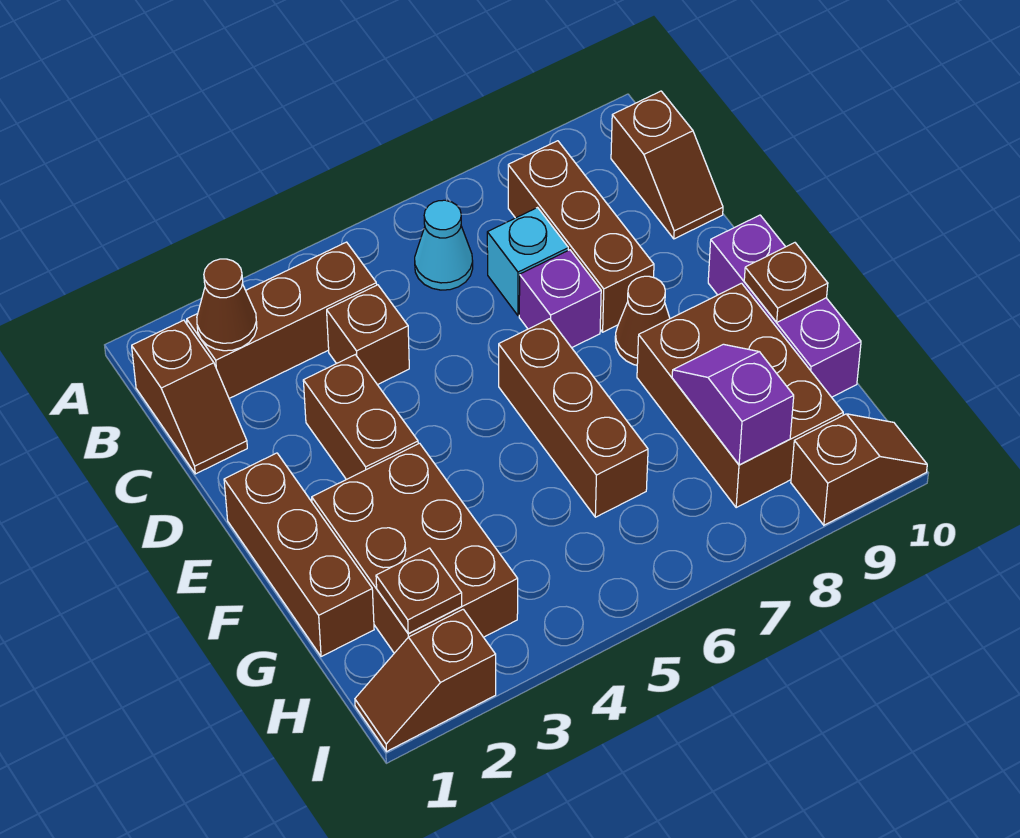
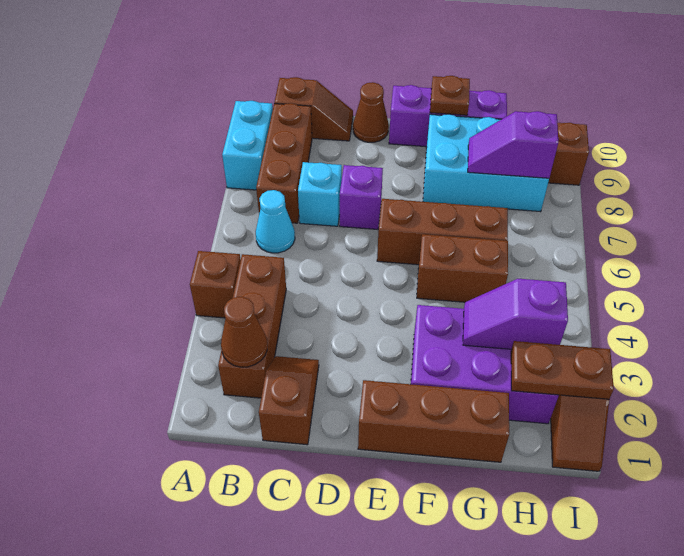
none -> cyan brick A8:A9 level 1
brown slope B1:C1 level 1 top B -> brown slope C1:C2 level 1 top 1
brown brick B8:D8 level 1 -> brown brick B7:B9 level 1
brown brick C4 level 1 -> brown brick A4 level 1
brown brick D3:E3 level 1 -> brown brick F5:G5 level 1
brown cone E8 level 1 -> brown cone D10 level 1
brown brick F2:H3 level 1 -> purple brick F2:H3 level 1
brown brick F8:H9 level 1 -> cyan brick F8:H9 level 1
none -> purple slope G3:H3 level 2 top H
brown plate H2 level 2 -> brown plate H2:I2 level 2

